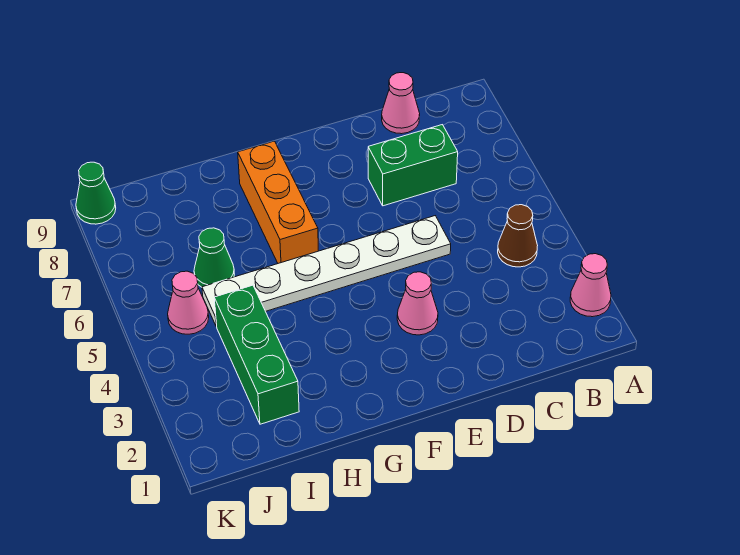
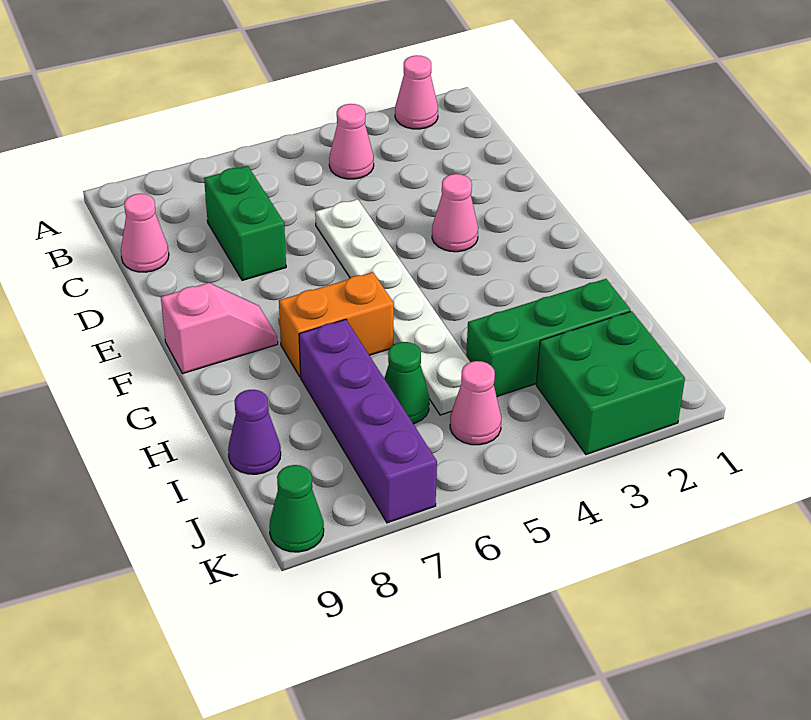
brown cone B4 level 1 -> pink cone B4 level 1
none -> pink slope F8:F9 level 1 top 9
orange brick G6:G8 level 1 -> orange brick G6:G7 level 1
none -> purple brick H7:K7 level 1
none -> purple cone I9 level 1
none -> green brick J2:K3 level 1

